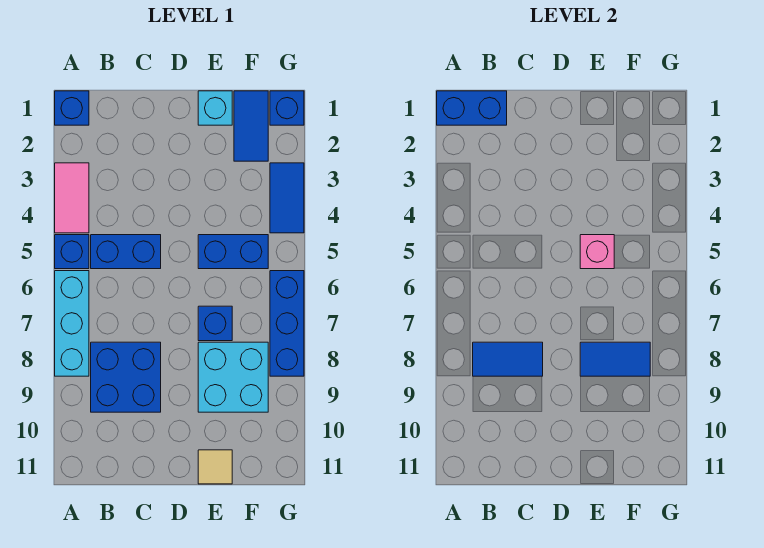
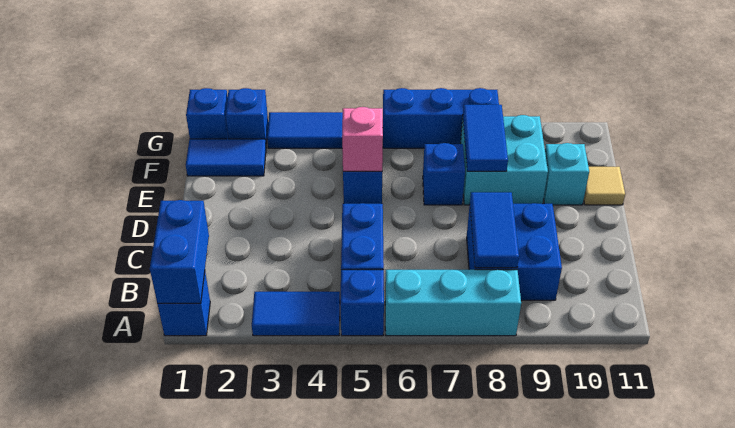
pink tile A3:A4 level 1 -> blue tile A3:A4 level 1
cyan brick E1 level 1 -> cyan brick E10 level 1
none -> blue brick G2 level 1

